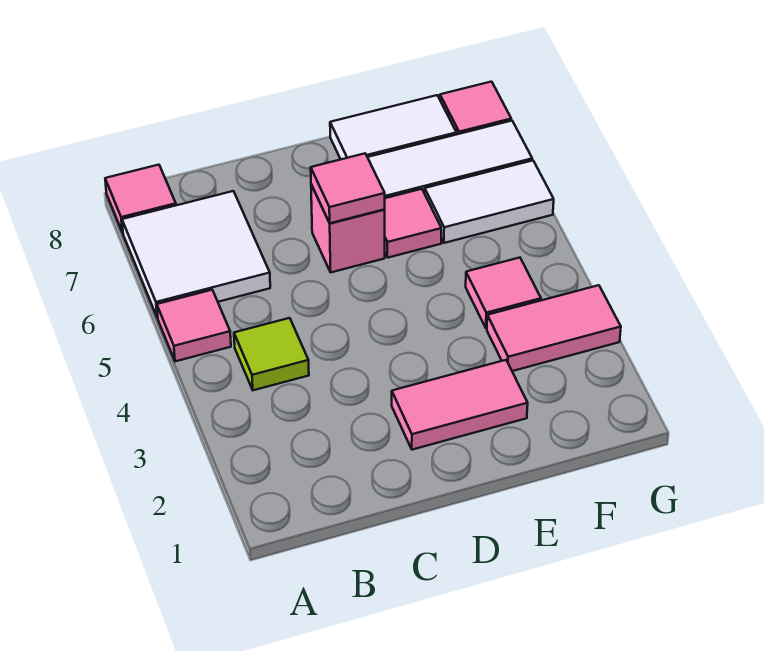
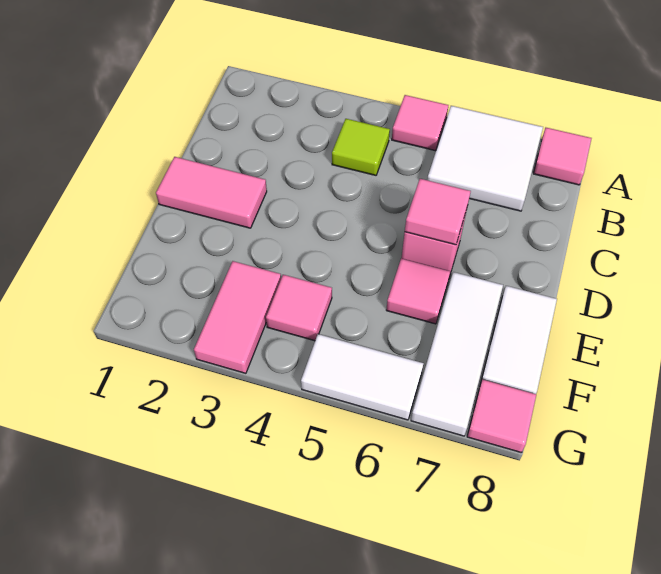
pink tile D2:E2 level 1 -> pink tile D1:D2 level 1
white tile F6:G6 level 1 -> white tile G5:G6 level 1

